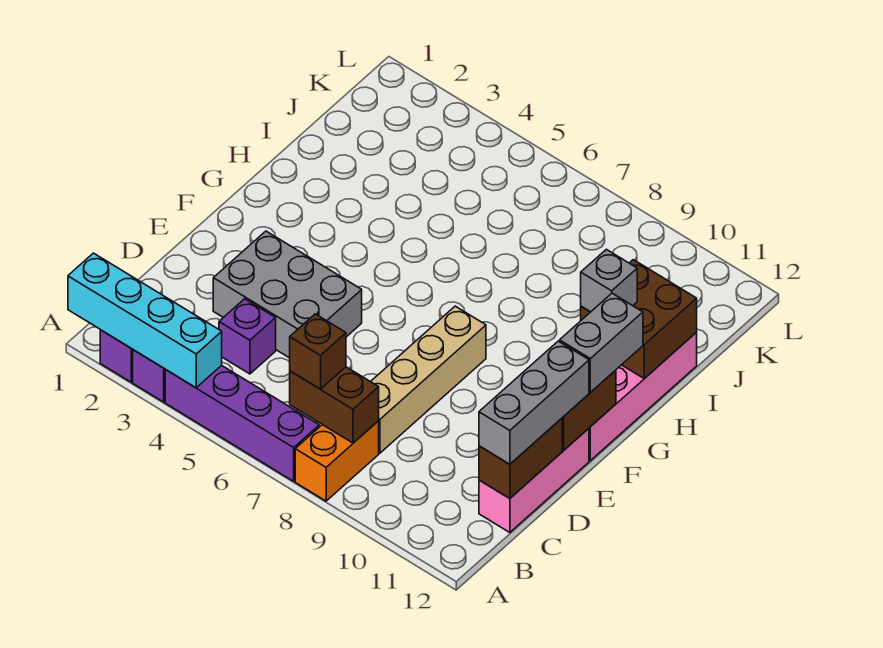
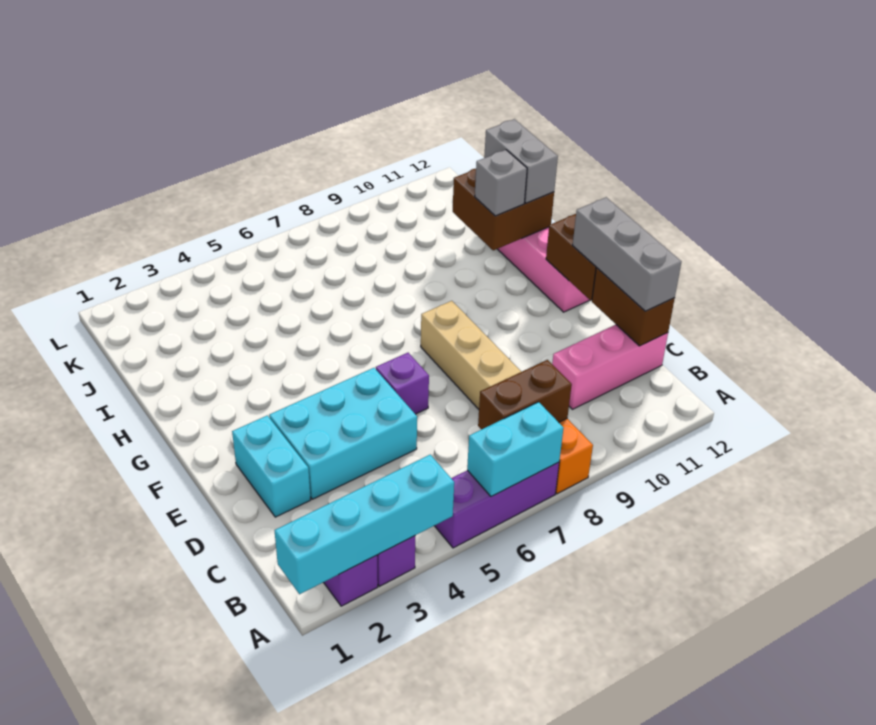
purple brick A4:A7 level 1 -> purple brick A5:A7 level 1
none -> cyan brick A6:A7 level 2
brown brick B7 level 3 -> none
purple brick C4 level 1 -> purple brick E6 level 1
pink brick C12:E12 level 1 -> pink brick C10:C12 level 1
none -> cyan brick D2:E2 level 1
grey brick D3:E5 level 1 -> cyan brick D3:E5 level 1
grey brick F12:G12 level 3 -> grey brick H12:I12 level 3

